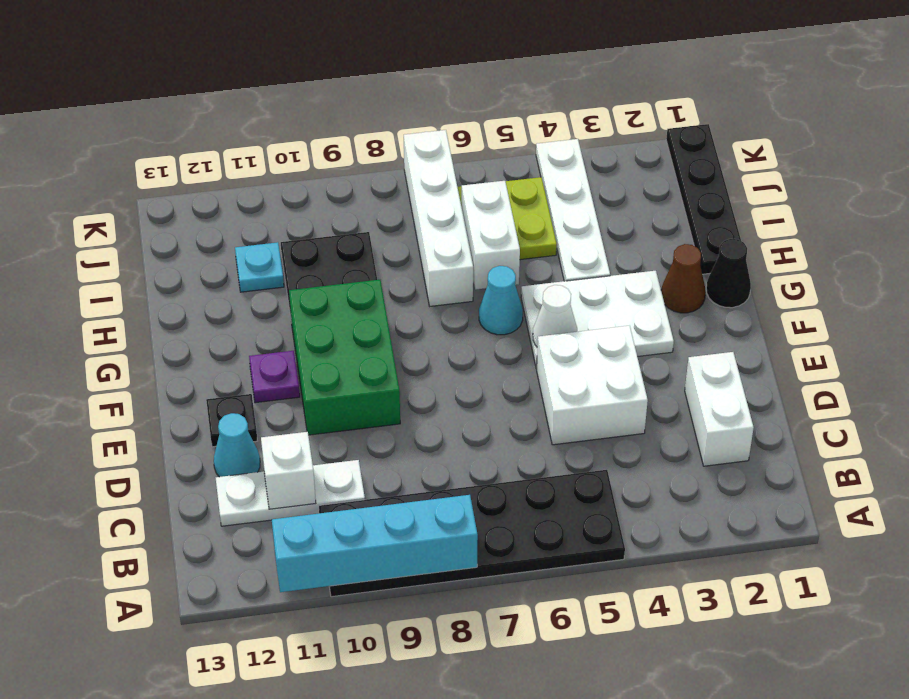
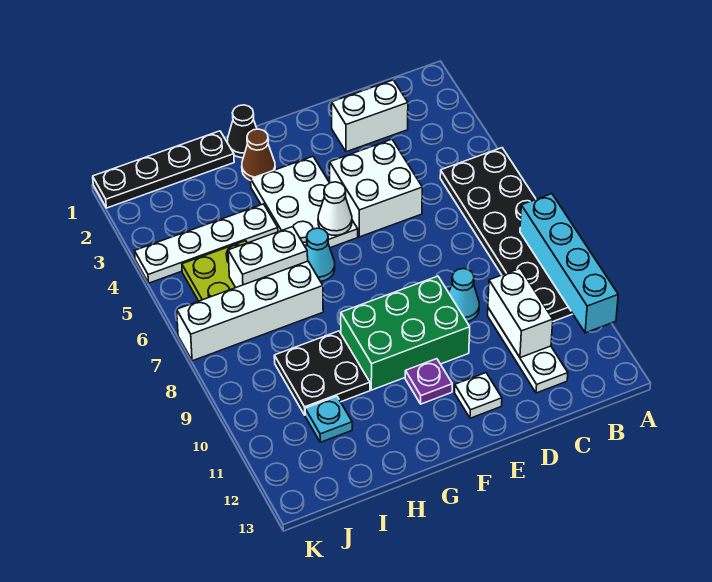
white brick C11 level 2 -> white brick C10:C11 level 2
cyan cone D12 level 1 -> cyan cone D9 level 1
black plate E12 level 1 -> white plate E12 level 1

